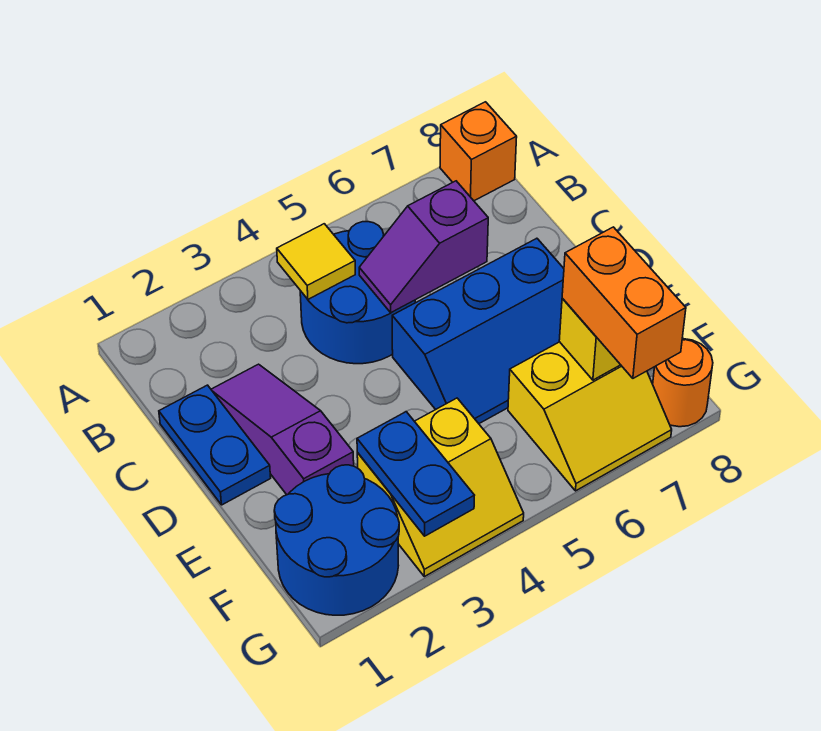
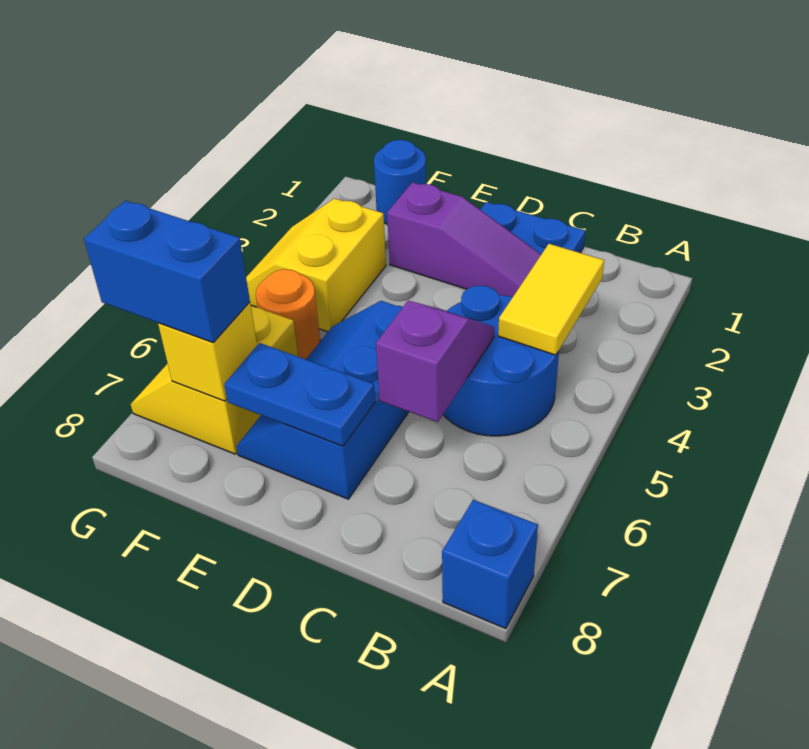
orange brick A8 level 1 -> blue brick A8 level 1
yellow tile B4 level 2 -> yellow tile B3:B4 level 2
blue round brick F1:G2 level 1 -> blue round brick F1 level 1
blue plate F3:G3 level 2 -> blue plate D7:E7 level 2
orange brick F7:G7 level 3 -> blue brick F7:G7 level 3
orange round brick G8 level 1 -> orange round brick F5 level 1

